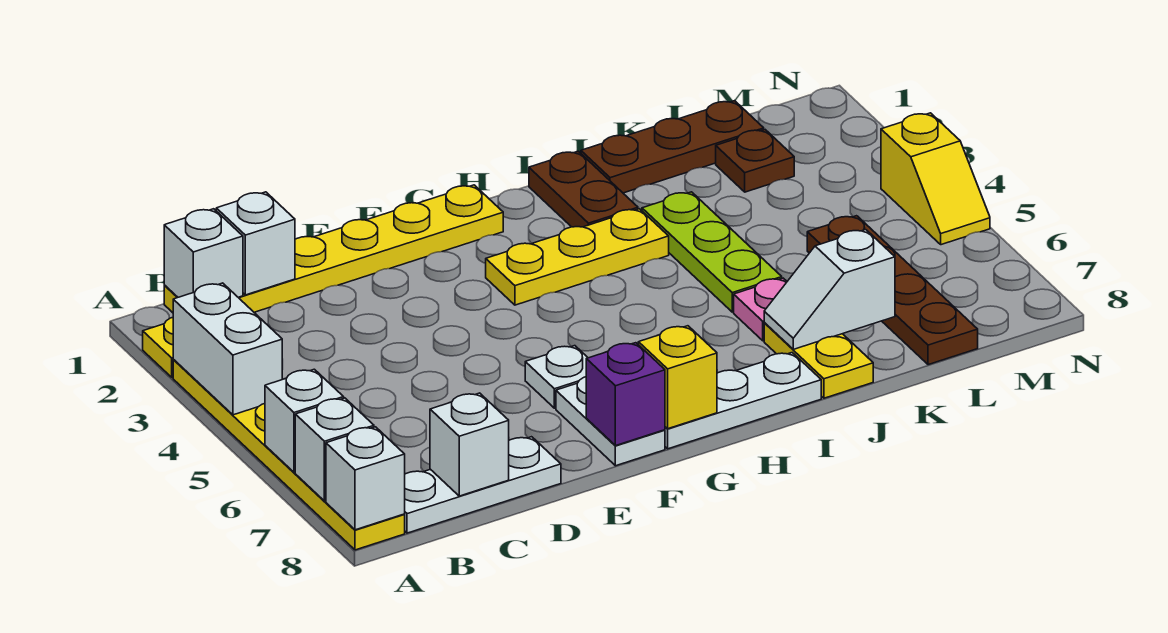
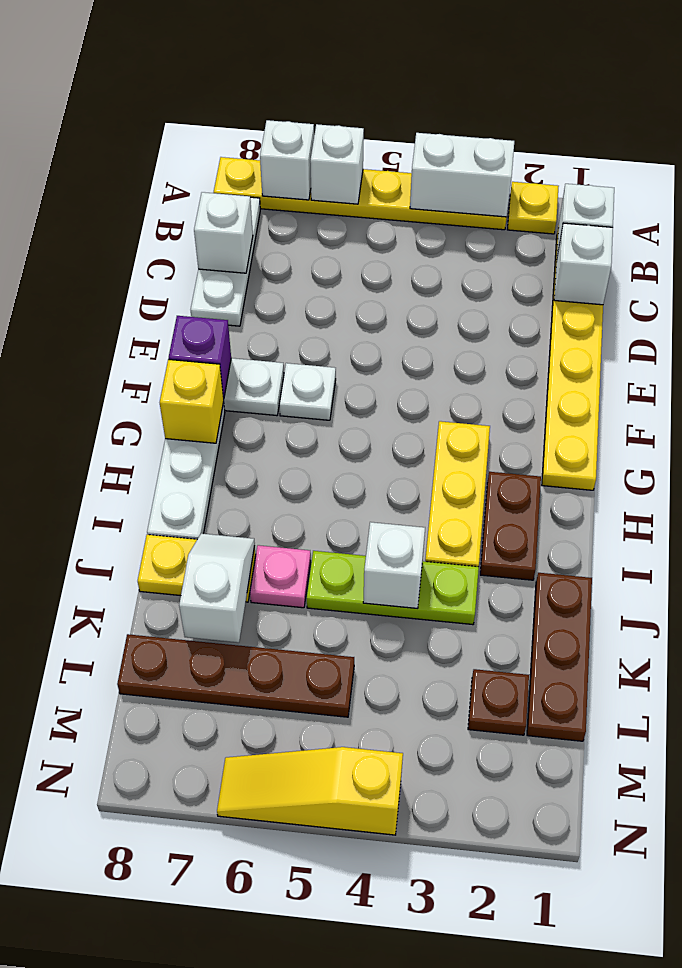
white brick A8 level 2 -> white brick J4 level 2
brown plate I1:I2 level 1 -> brown plate H2:I2 level 1
yellow slope N4:N5 level 1 top 4 -> yellow slope N4:N6 level 1 top 4

